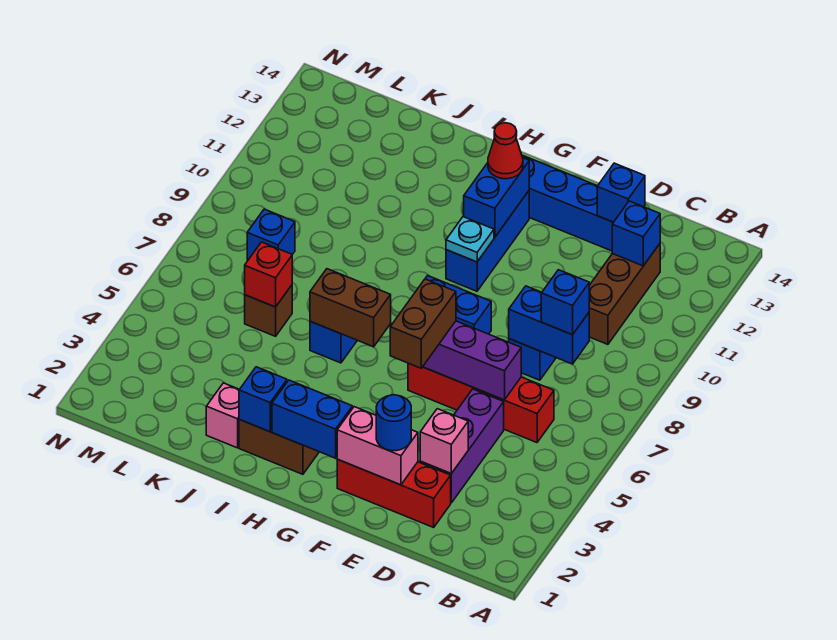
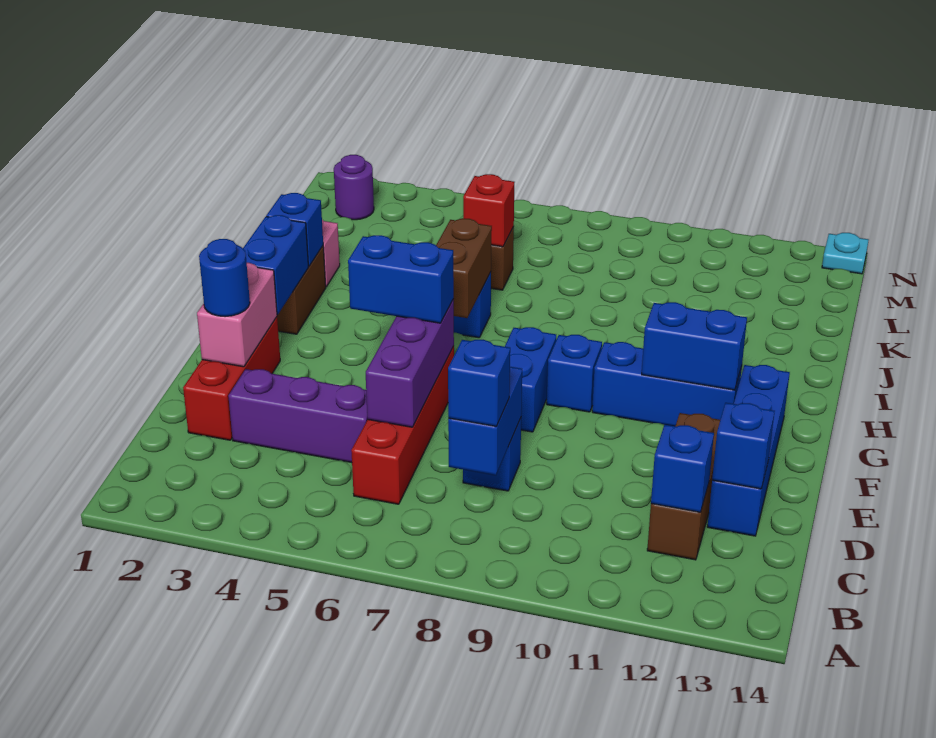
brown brick C10:C12 level 1 -> brown brick C12:E12 level 1
pink brick D3 level 2 -> none
brown brick F5:F6 level 3 -> blue brick F5:F6 level 3
cyan plate G10 level 2 -> cyan plate N14 level 1
red cone G12 level 3 -> none
blue brick L8 level 1 -> blue brick G9 level 1
none -> purple round brick M2 level 1

